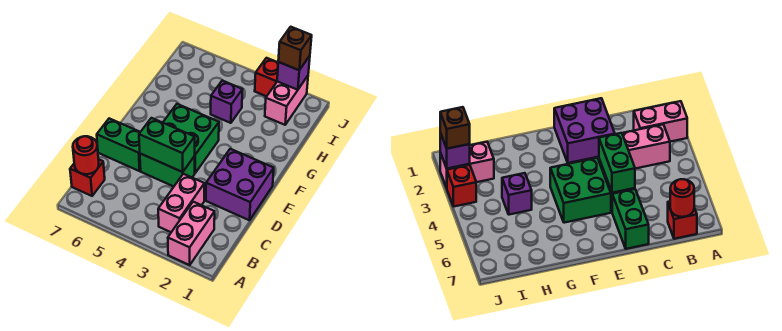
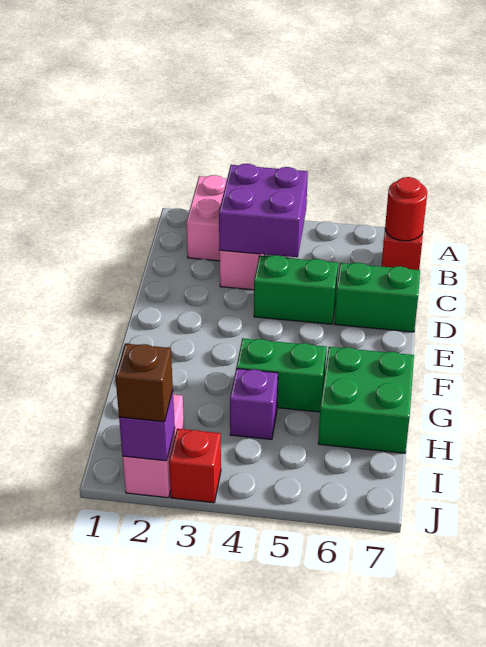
purple brick D1:E2 level 1 -> purple brick B3:C4 level 2
green brick D4:D5 level 2 -> green brick G4:G5 level 1
green brick E4:F5 level 1 -> green brick G6:H7 level 1

